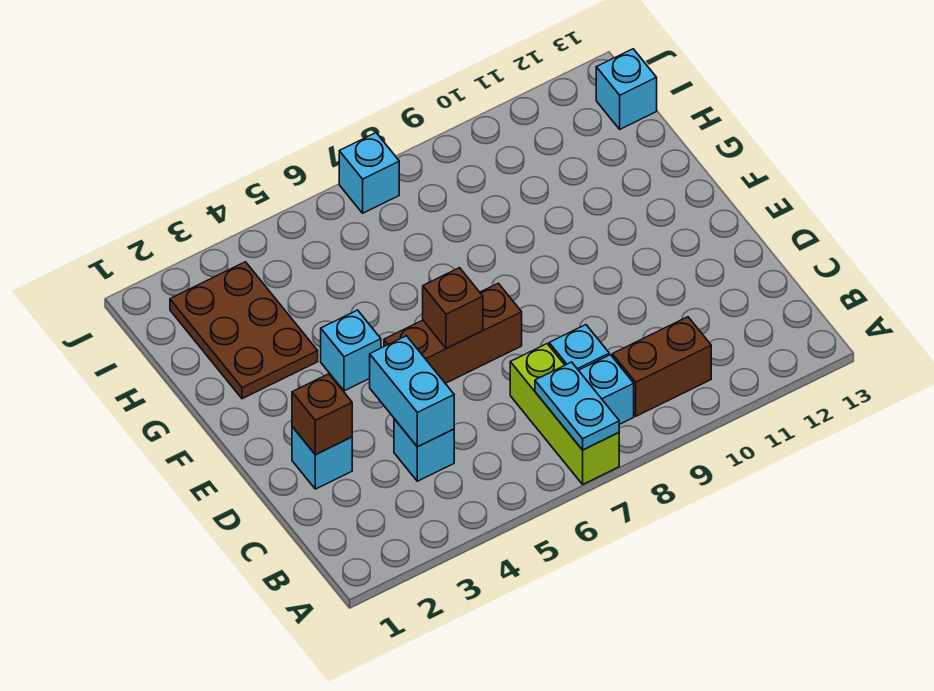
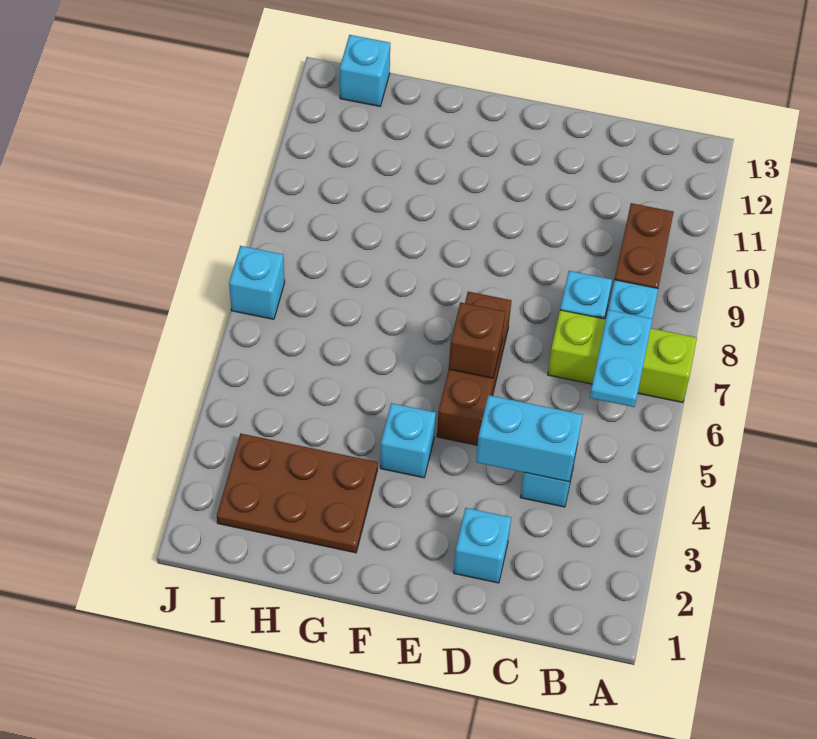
cyan plate A7:B7 level 2 -> cyan plate B6:B7 level 2
brown brick D2 level 2 -> none

